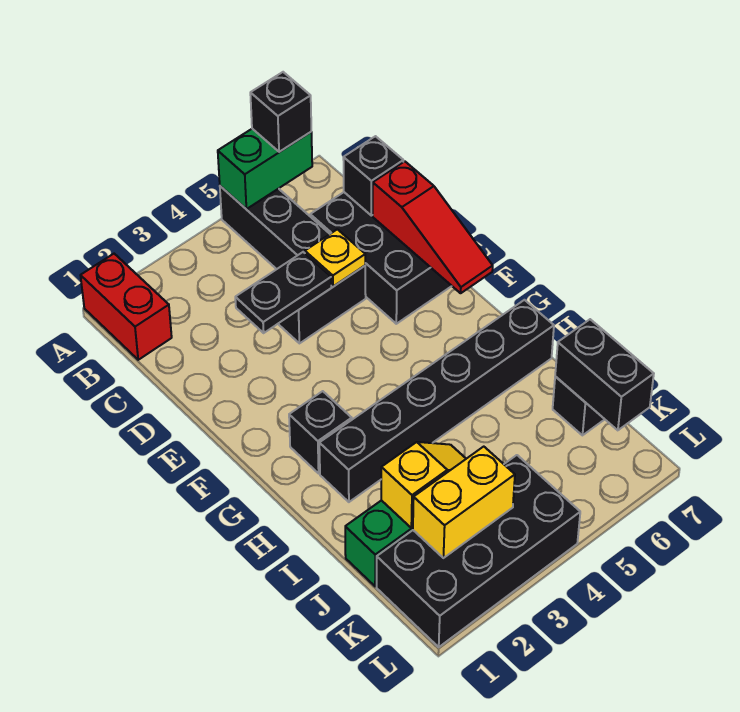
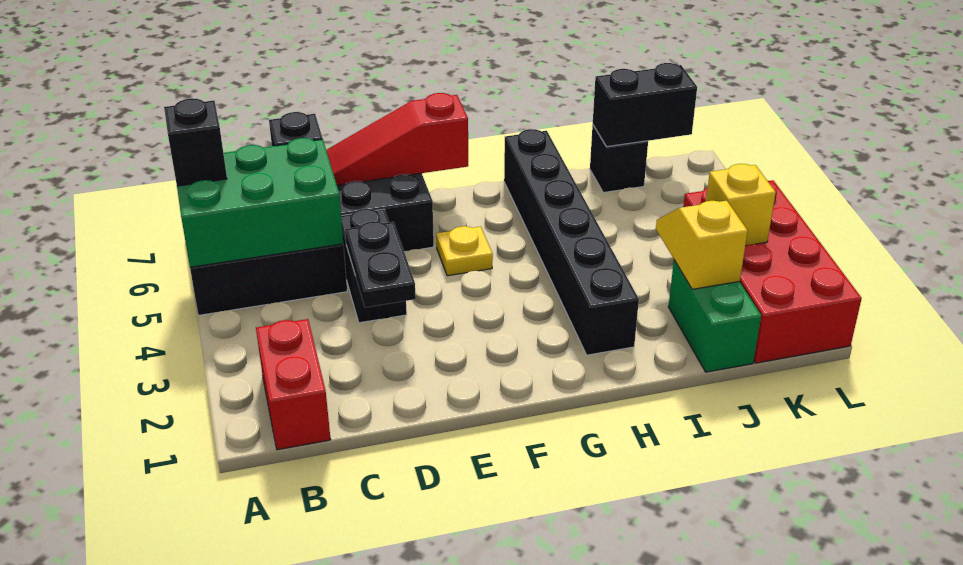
red brick A1:B1 level 1 -> red brick B1:B2 level 1
green brick A5:A6 level 2 -> green brick A5:C6 level 2
yellow plate D5 level 2 -> yellow plate F5 level 1
red slope D7:F7 level 2 top D -> red slope D7:F7 level 2 top F
black brick G2 level 1 -> none
black brick K1:L4 level 1 -> red brick K1:L4 level 1
yellow brick K2:K3 level 2 -> yellow brick K3 level 2

